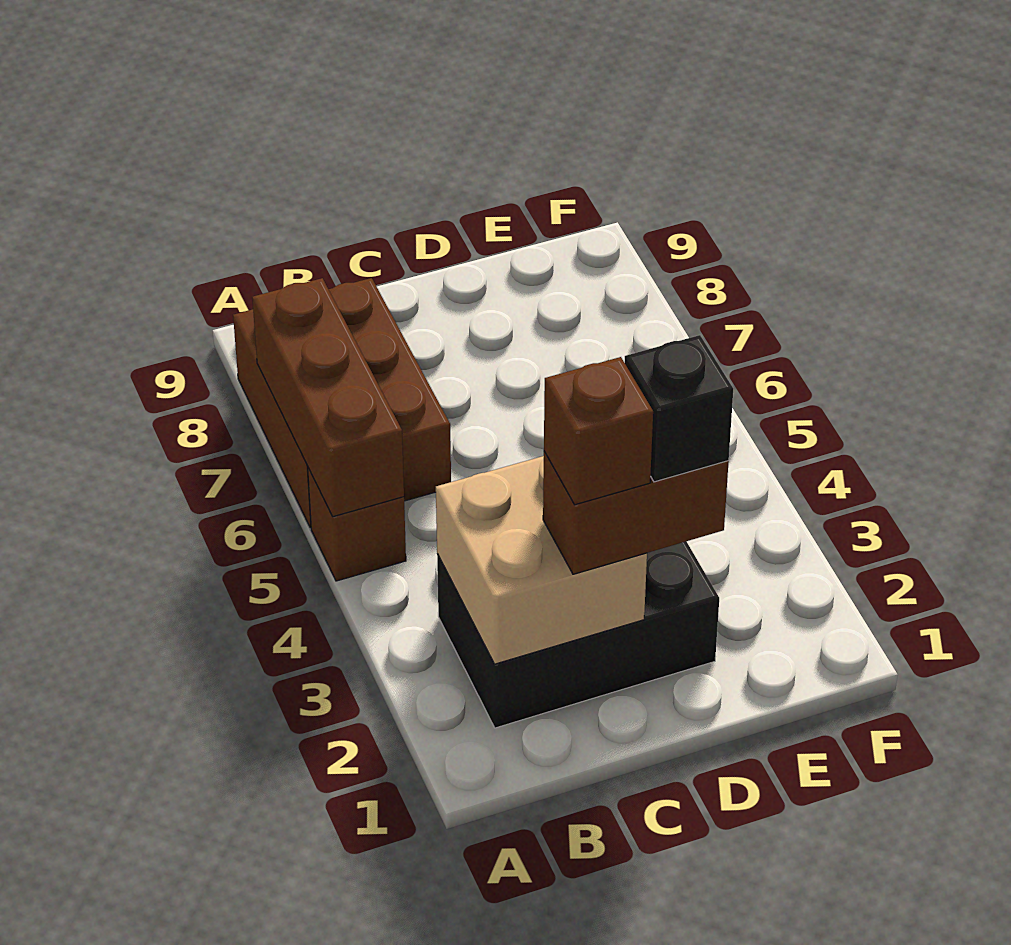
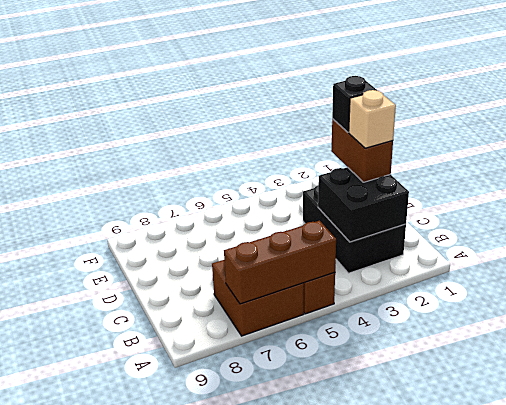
brown brick A6:B8 level 1 -> brown brick A6:B7 level 1
tan brick B2:C3 level 2 -> black brick B2:C3 level 2
brown brick C2 level 4 -> tan brick C2 level 4

